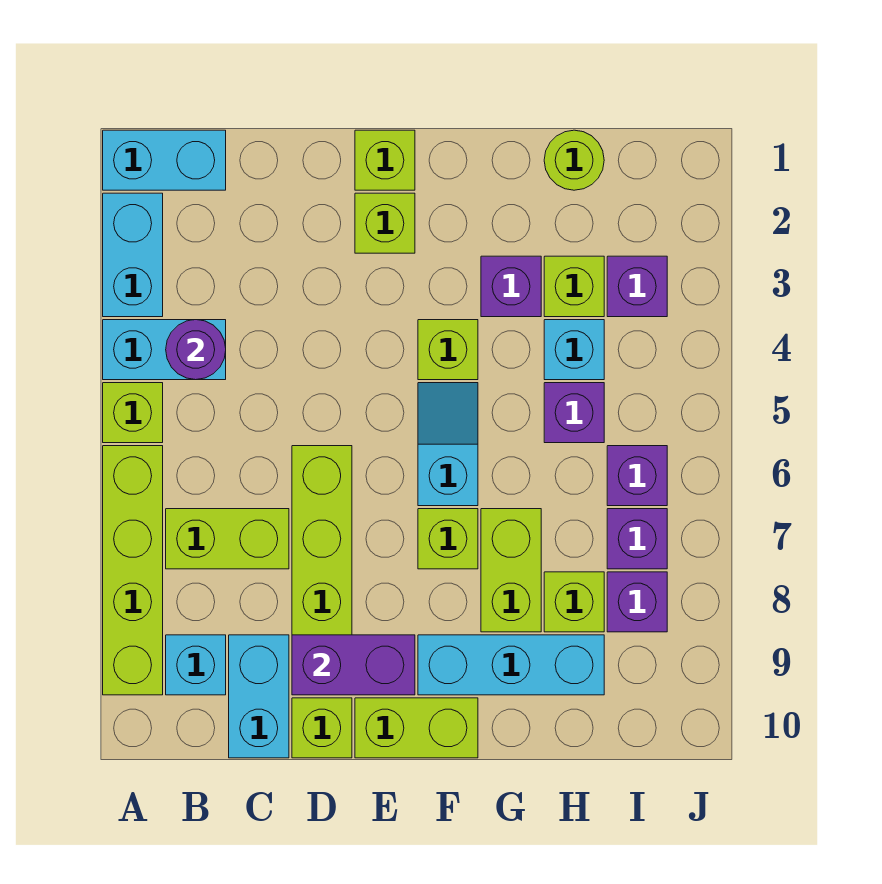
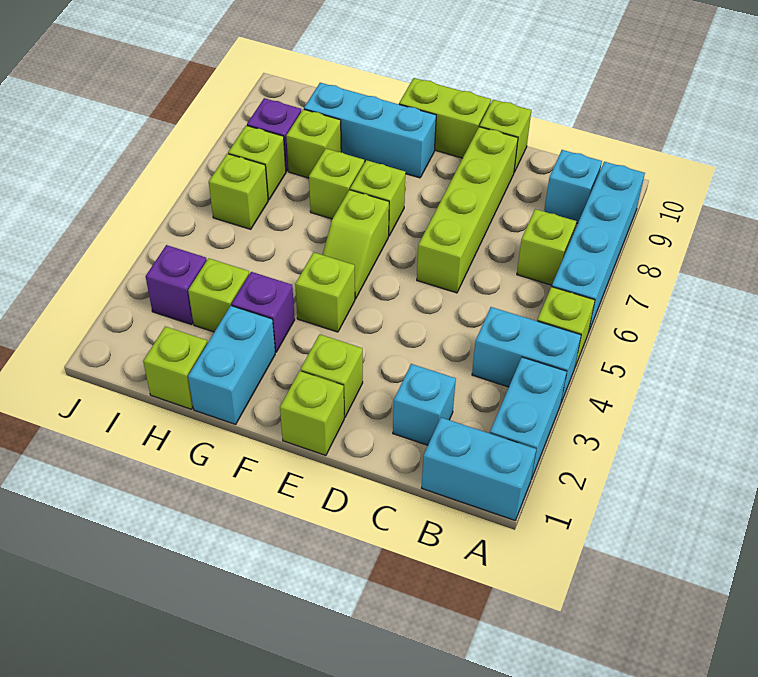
lime brick A6:A9 level 1 -> cyan brick A6:A9 level 1
purple round brick B4 level 2 -> none
lime brick B7:C7 level 1 -> lime brick B7 level 1
cyan brick C9:C10 level 1 -> cyan brick G1:G2 level 1
purple brick D9:E9 level 2 -> none
cyan slope F5:F6 level 1 top 6 -> lime slope F5:F6 level 1 top 6
lime brick G7:G8 level 1 -> lime brick G7 level 1
lime round brick H1 level 1 -> lime brick H1 level 1
cyan brick H4 level 1 -> cyan brick C2 level 1
purple brick H5 level 1 -> none
purple brick I6 level 1 -> lime brick I6 level 1
purple brick I7 level 1 -> lime brick I7 level 1

